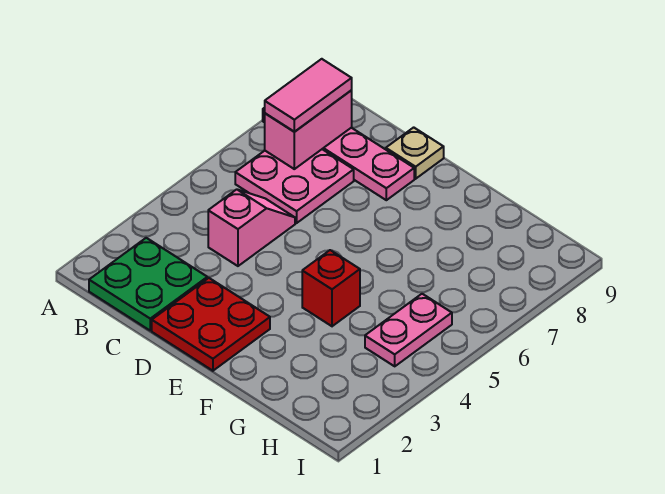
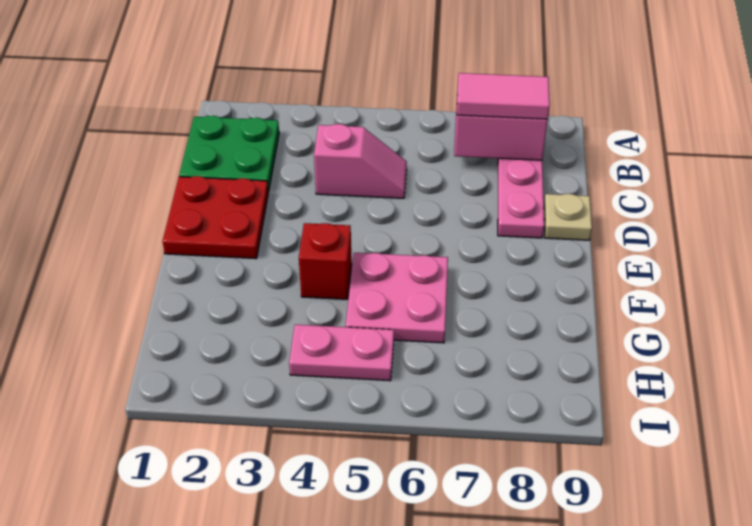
pink plate B6:C7 level 1 -> pink plate F5:G6 level 1

